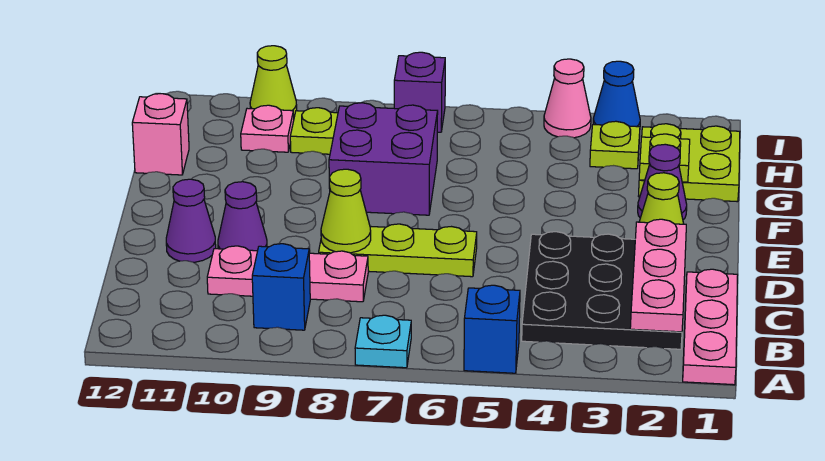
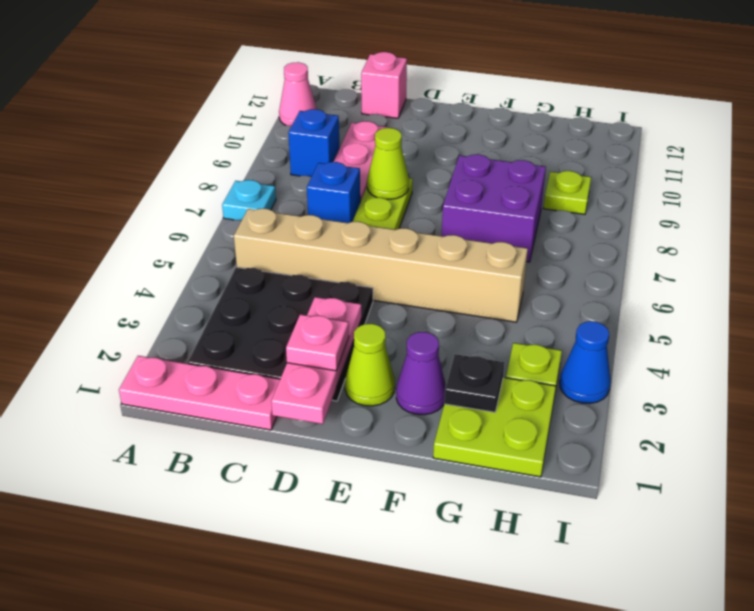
blue brick A5 level 1 -> blue brick C7 level 1
pink plate B2:D2 level 2 -> pink plate D1:D3 level 2
none -> tan brick B5:G5 level 1
purple cone D10 level 1 -> none
purple cone D11 level 1 -> none
lime plate G2 level 2 -> black plate G2 level 2
pink brick G12 level 1 -> pink brick C12 level 1
pink plate H10 level 1 -> pink plate D2 level 3
pink cone I4 level 1 -> pink cone A11 level 1
purple brick I7 level 1 -> none
lime cone I10 level 1 -> none

